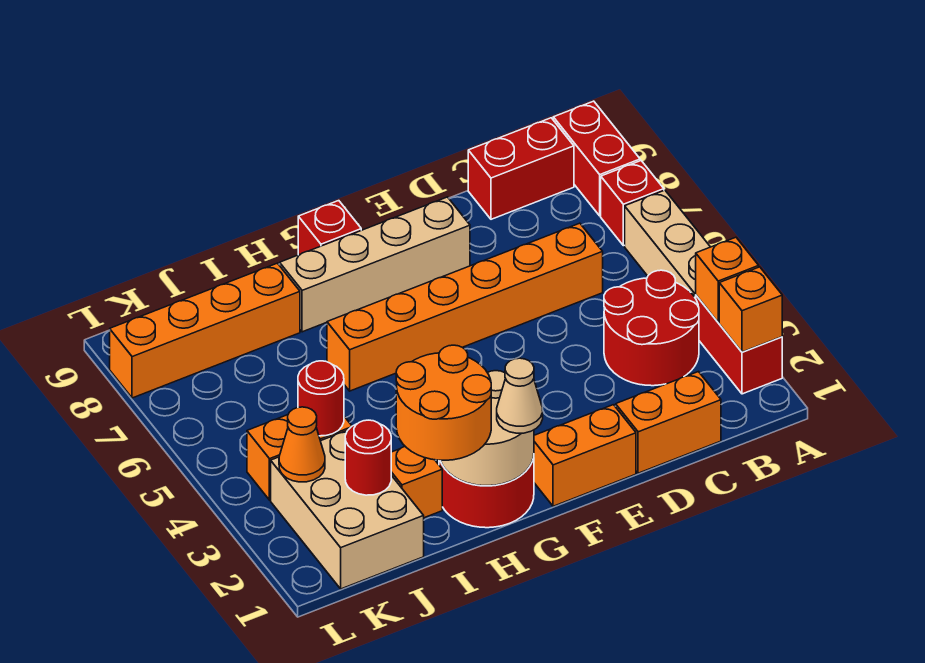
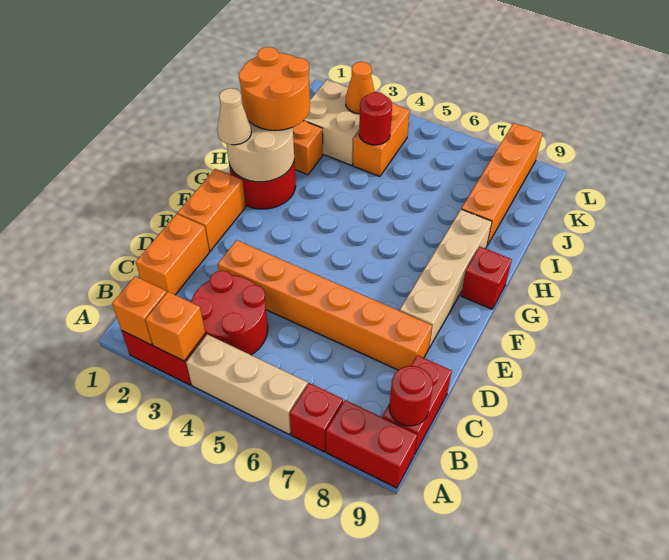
orange brick C6:H6 level 1 -> orange brick D3:D8 level 1
tan brick J1:K3 level 1 -> tan brick J2:K3 level 1
red round brick J2 level 2 -> red round brick B9 level 2

